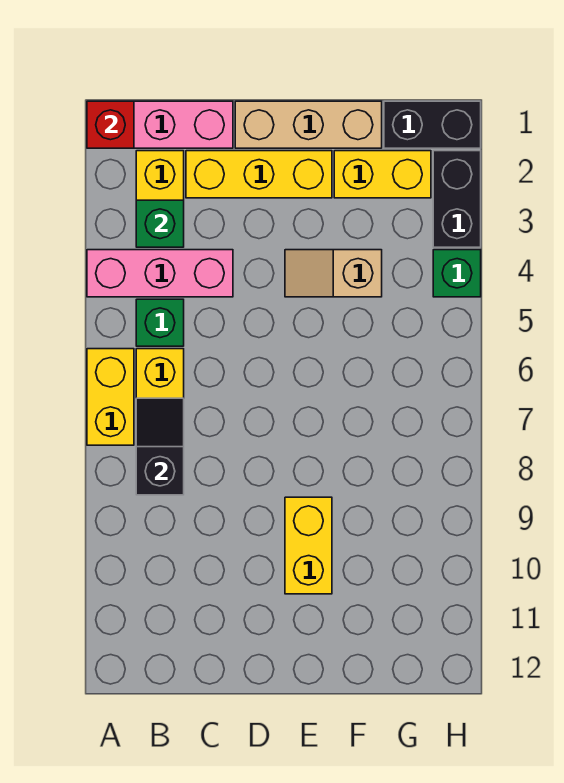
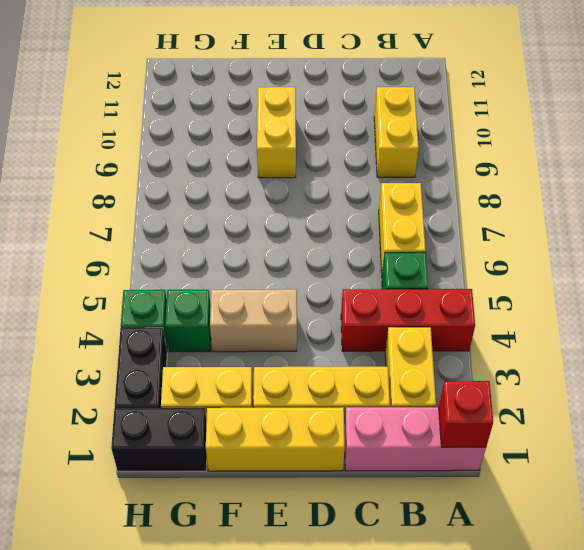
pink brick A4:C4 level 1 -> red brick A4:C4 level 1
yellow brick A6:A7 level 1 -> yellow brick B9:B10 level 1
green brick B3 level 2 -> green brick G4 level 1
black slope B7:B8 level 2 top 8 -> none
tan brick D1:F1 level 1 -> yellow brick D1:F1 level 1
tan slope E4:F4 level 1 top F -> tan brick E4:F4 level 1

